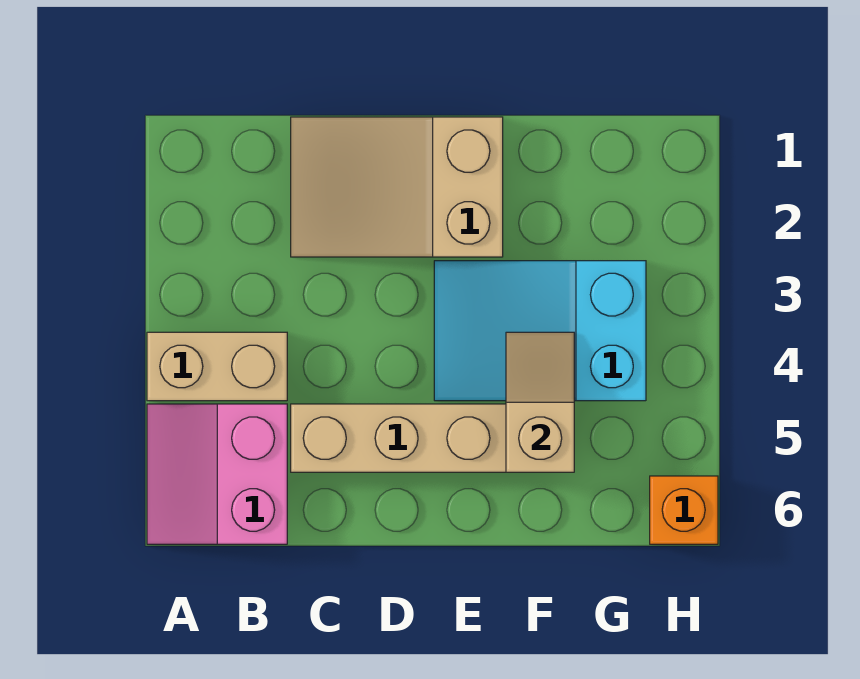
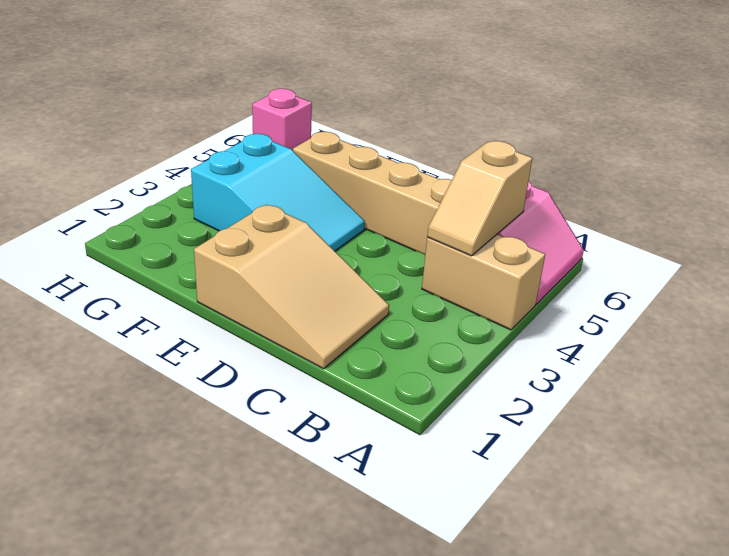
tan slope F4:F5 level 2 top 5 -> tan slope B4:B5 level 2 top 5
orange brick H6 level 1 -> pink brick H6 level 1

